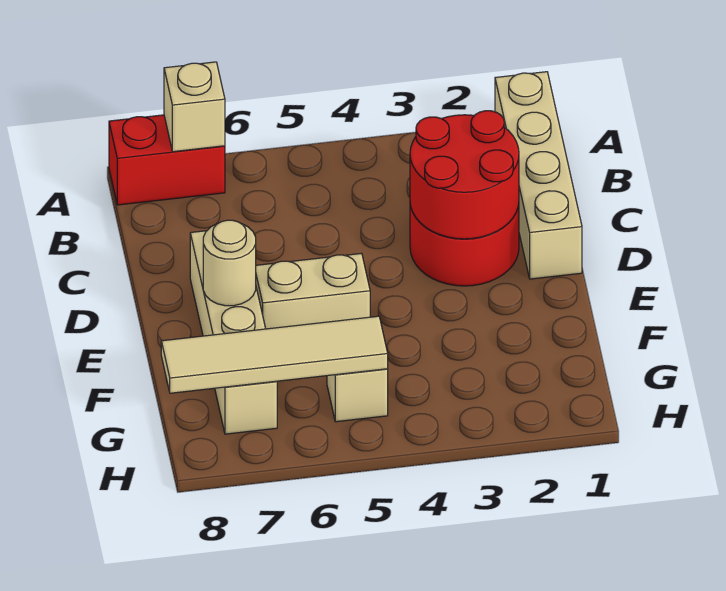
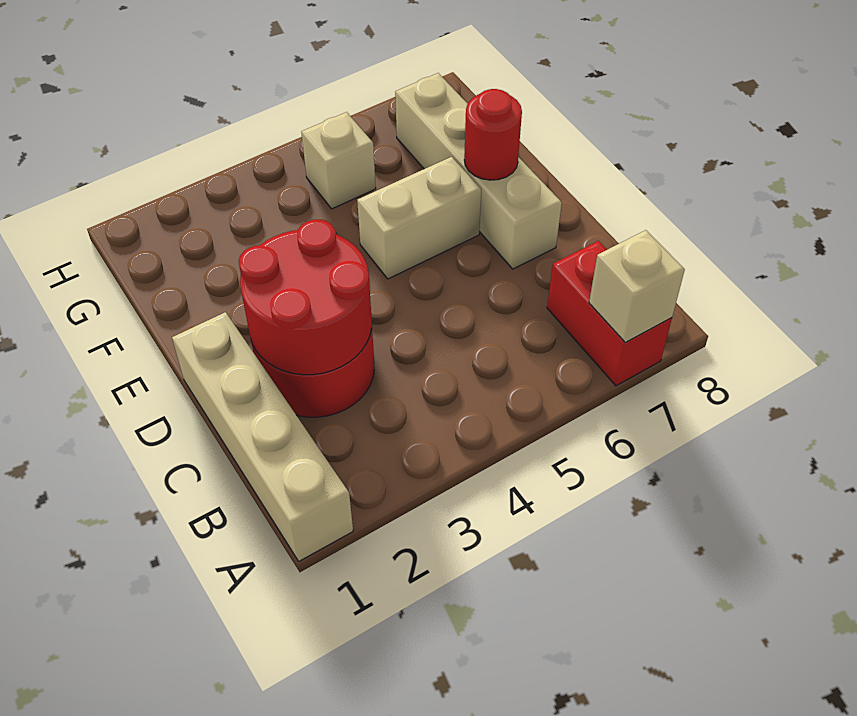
red brick A7:A8 level 1 -> red brick A7:B7 level 1
tan round brick E7 level 2 -> red round brick E7 level 2
tan tile G5:G8 level 2 -> none

